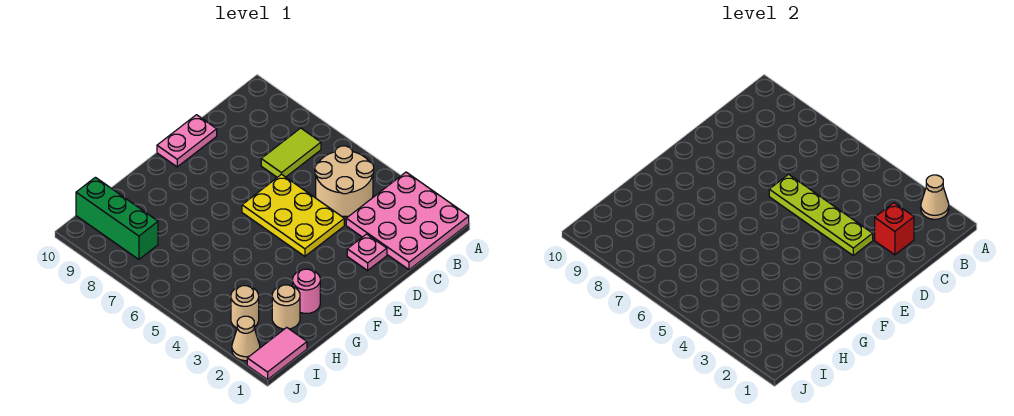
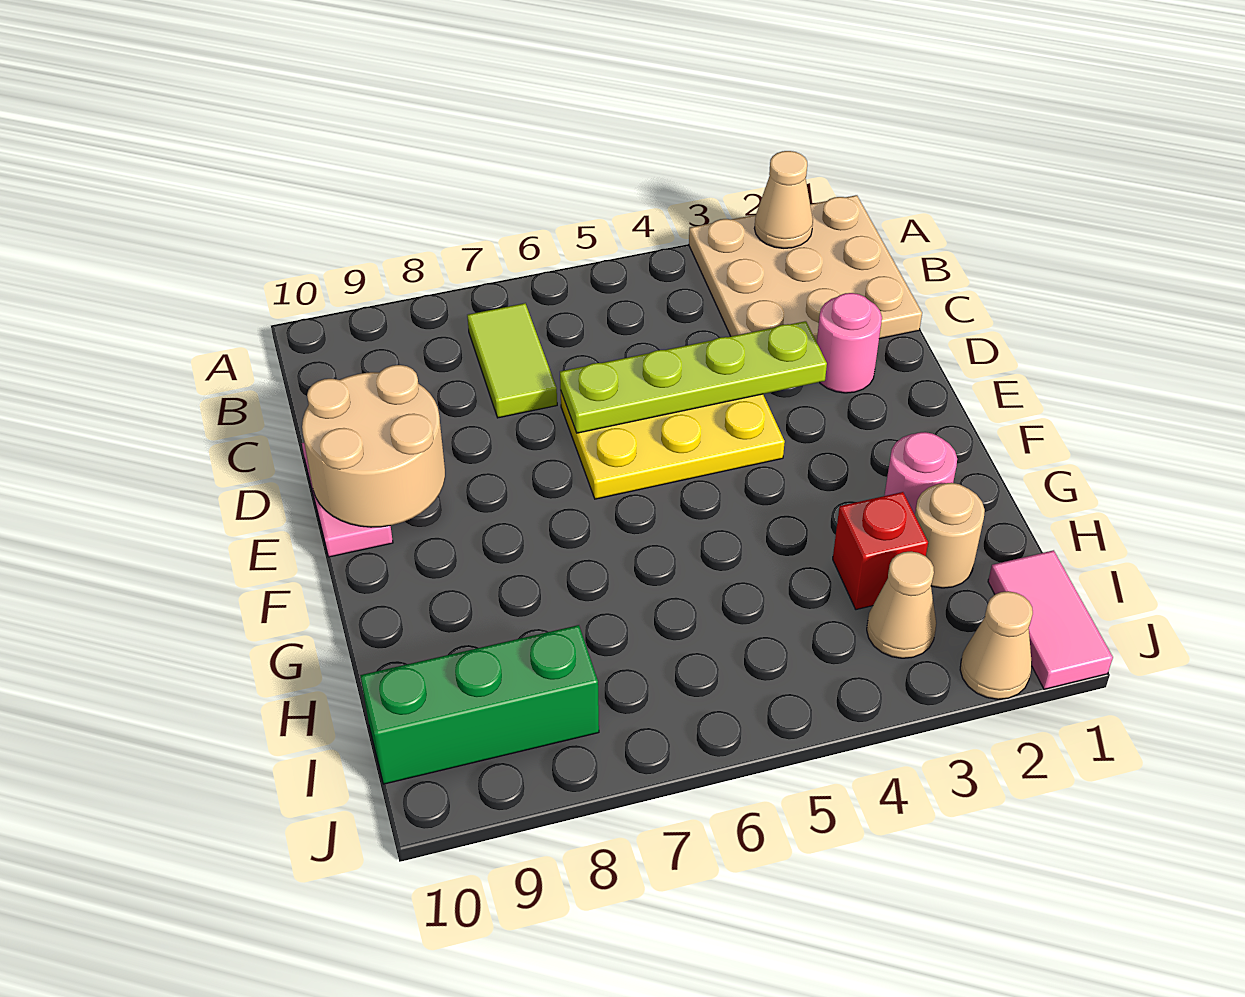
pink plate A1:C3 level 1 -> tan plate A1:C3 level 1
tan round brick B4:C5 level 1 -> tan round brick D9:E10 level 2
red brick C2 level 2 -> red brick H3 level 1
pink plate D2 level 1 -> pink round brick D2 level 1
tan round brick I3 level 1 -> tan cone I3 level 1

